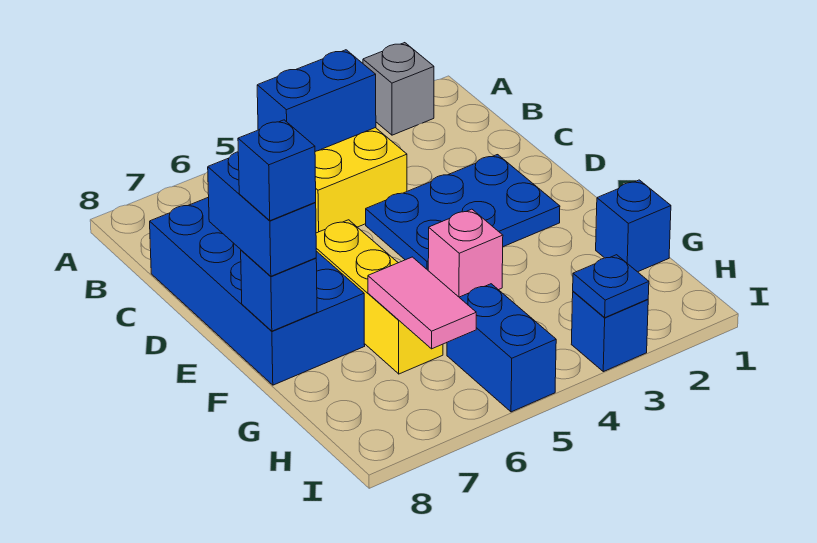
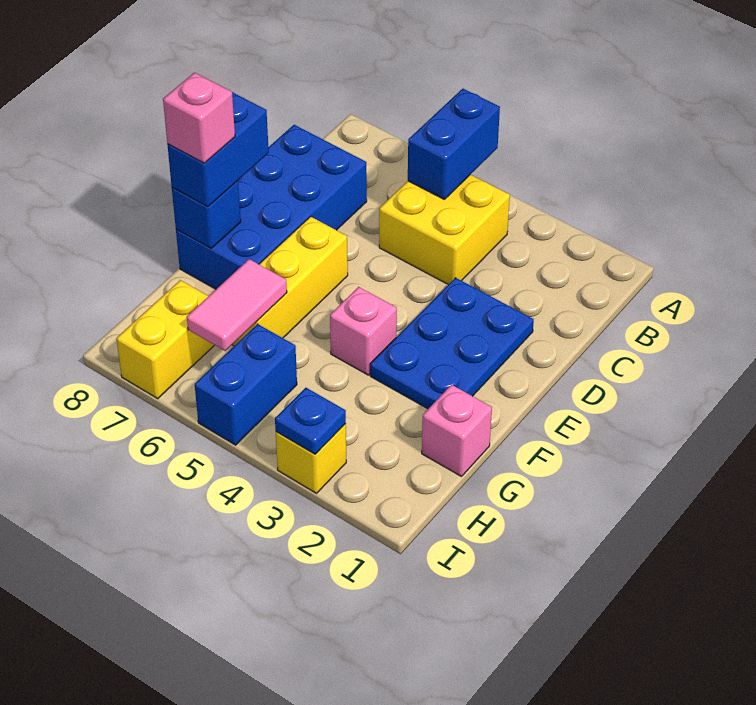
grey brick A2 level 1 -> none
blue brick B4:B5 level 2 -> blue brick A5:B5 level 2
blue plate D2:E4 level 1 -> blue plate D2:F3 level 1
blue brick F8 level 4 -> pink brick F8 level 4
blue brick G1 level 1 -> pink brick G1 level 1
none -> yellow brick H7:I7 level 1
blue brick I3 level 1 -> yellow brick I3 level 1

